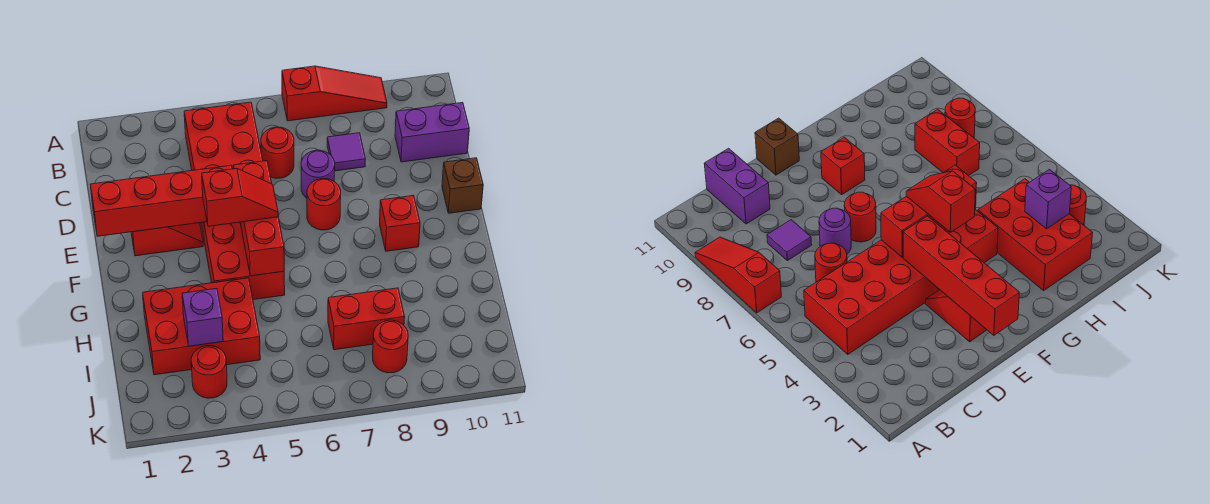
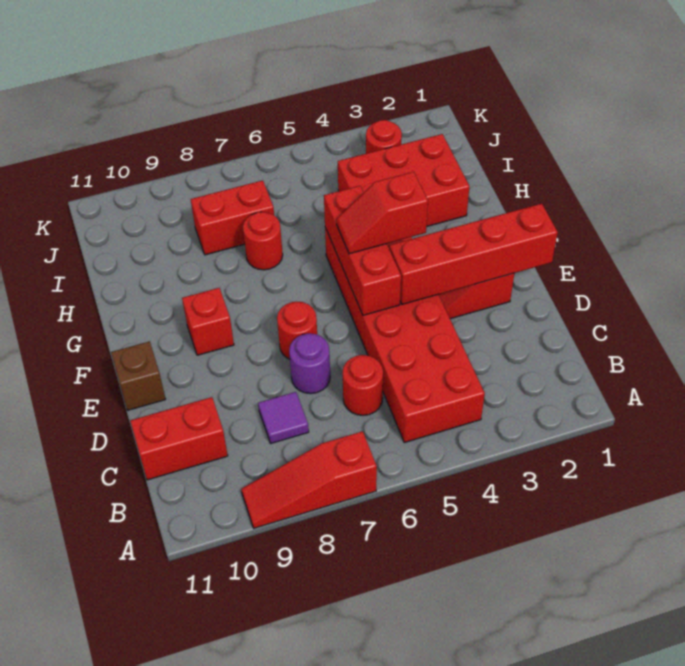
purple brick C10:C11 level 1 -> red brick C10:C11 level 1
purple brick I3 level 2 -> none
red round brick J8 level 1 -> red round brick H7 level 1

